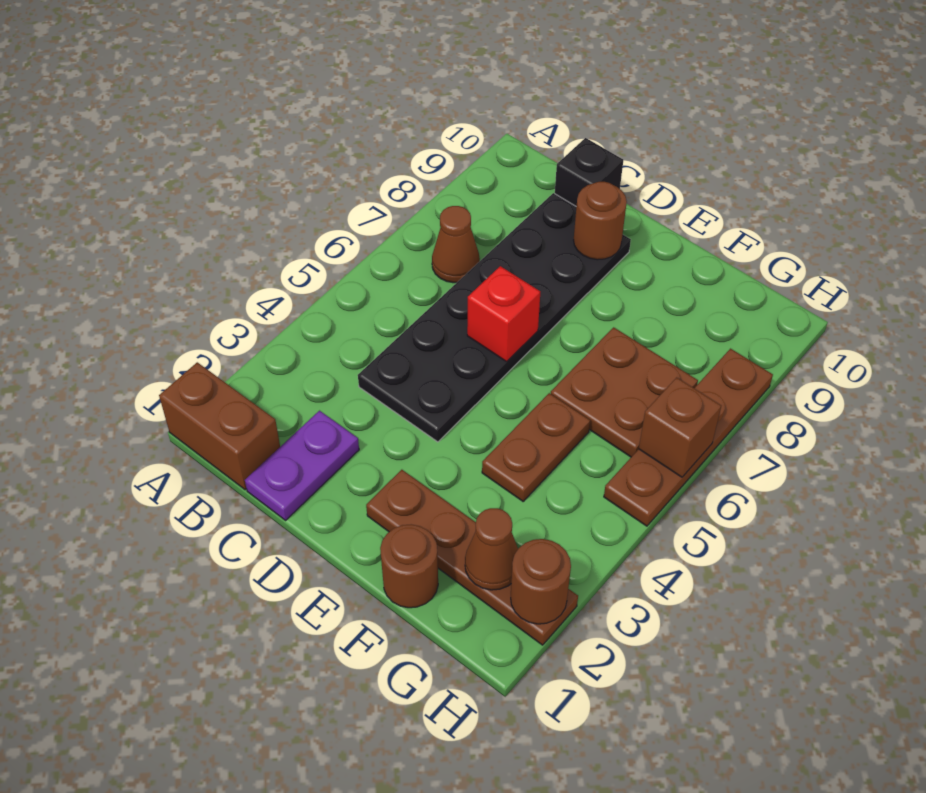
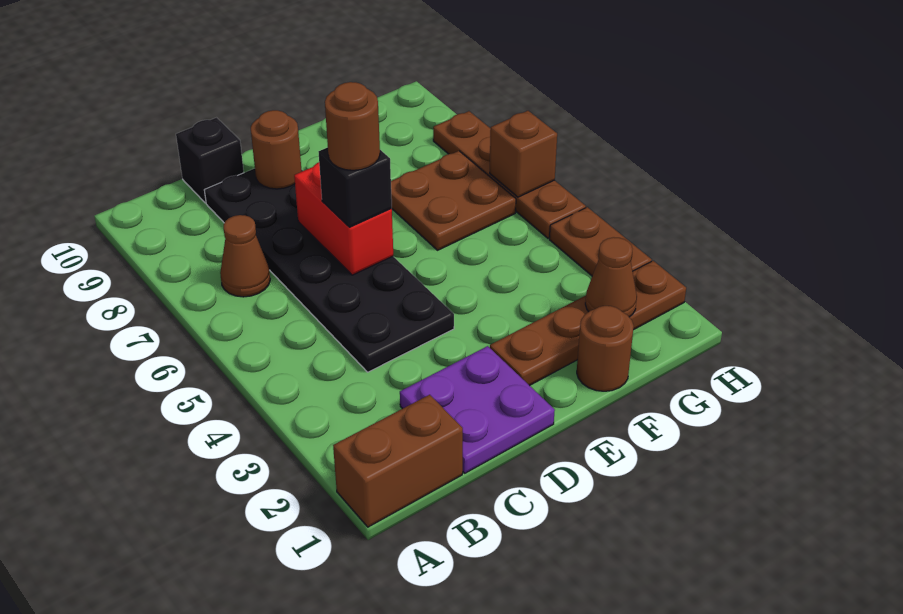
purple plate C1:C2 level 1 -> purple plate C1:D2 level 1
red brick D6 level 2 -> red brick D6:D7 level 2
none -> black brick D6 level 3
brown plate F4:F5 level 1 -> brown plate H3:H4 level 1
brown round brick H2 level 2 -> brown round brick D6 level 4

